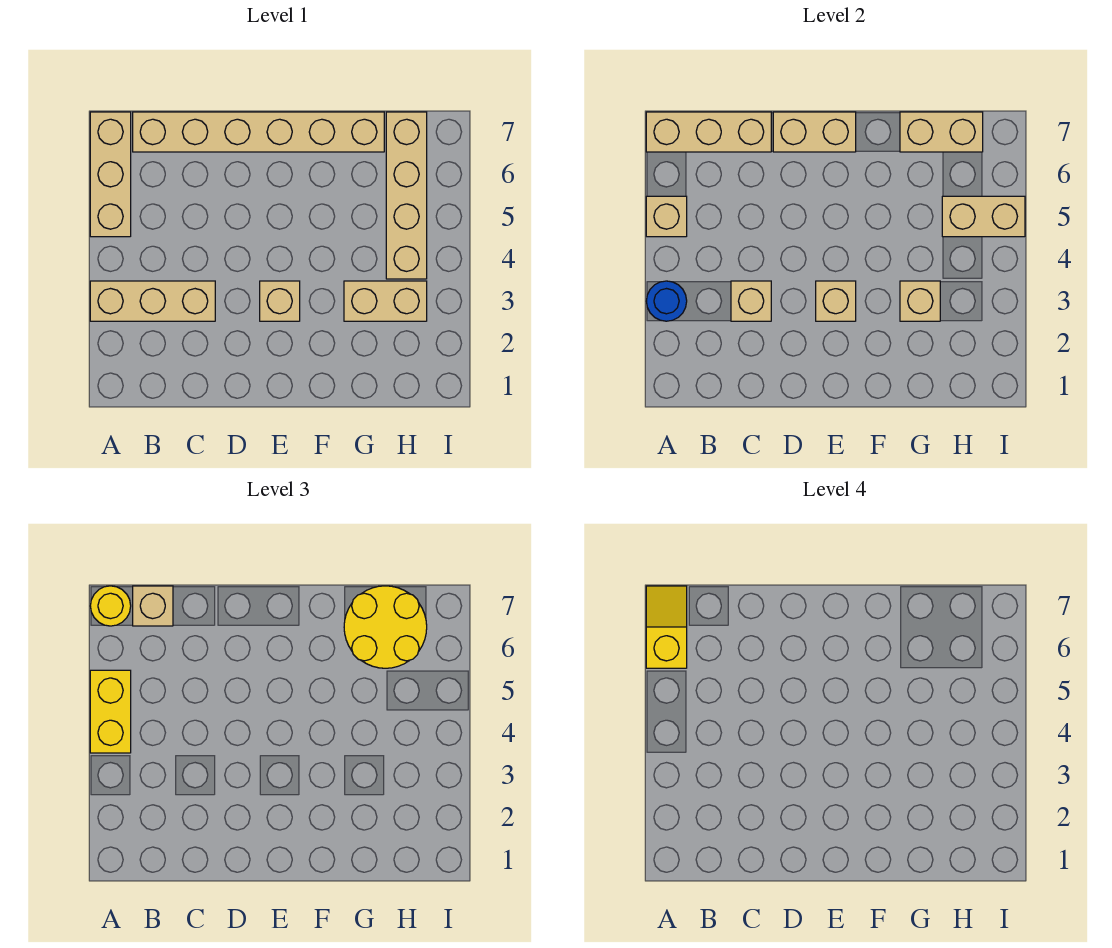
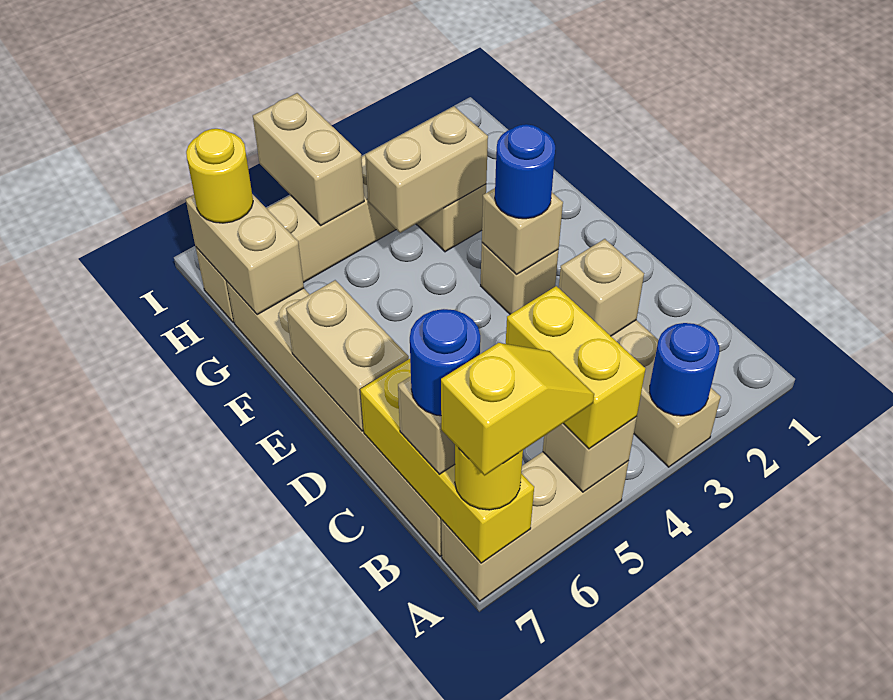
yellow brick A4:A5 level 3 -> yellow brick A5:B5 level 3
yellow slope A6:A7 level 4 top 6 -> yellow slope A6:A7 level 4 top 7
tan brick A7:C7 level 2 -> yellow brick A7:C7 level 2
none -> blue round brick B7 level 4
none -> blue round brick E3 level 3
tan brick G3 level 2 -> tan brick G3:G4 level 2
yellow round brick G6:H7 level 3 -> yellow round brick H7 level 3

